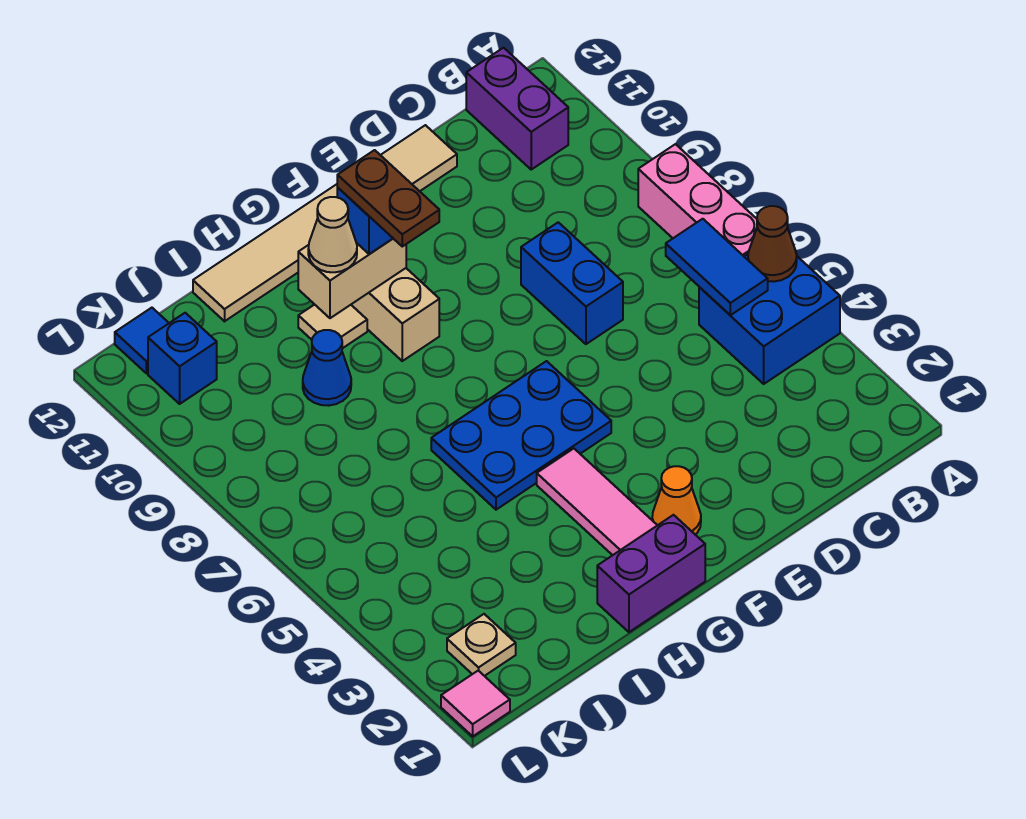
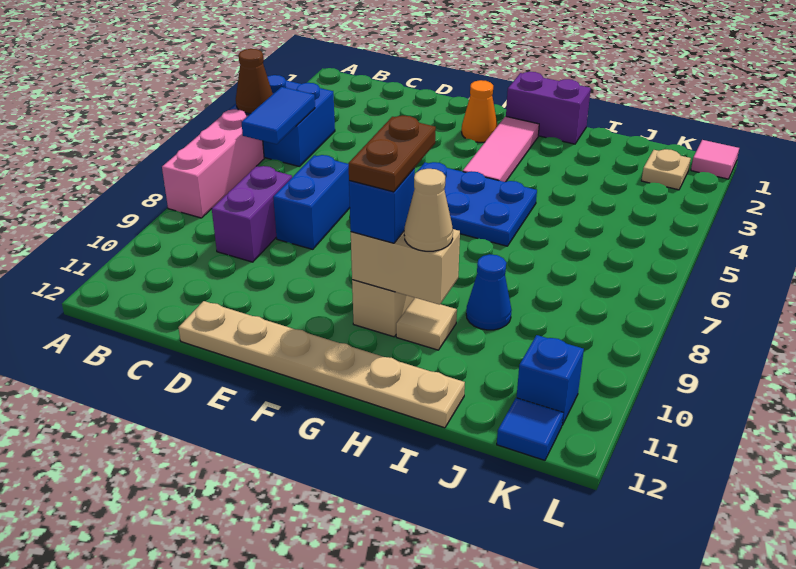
purple brick B11:B12 level 1 -> purple brick C8:C9 level 1
tan tile D12:I12 level 1 -> tan plate D12:I12 level 1

